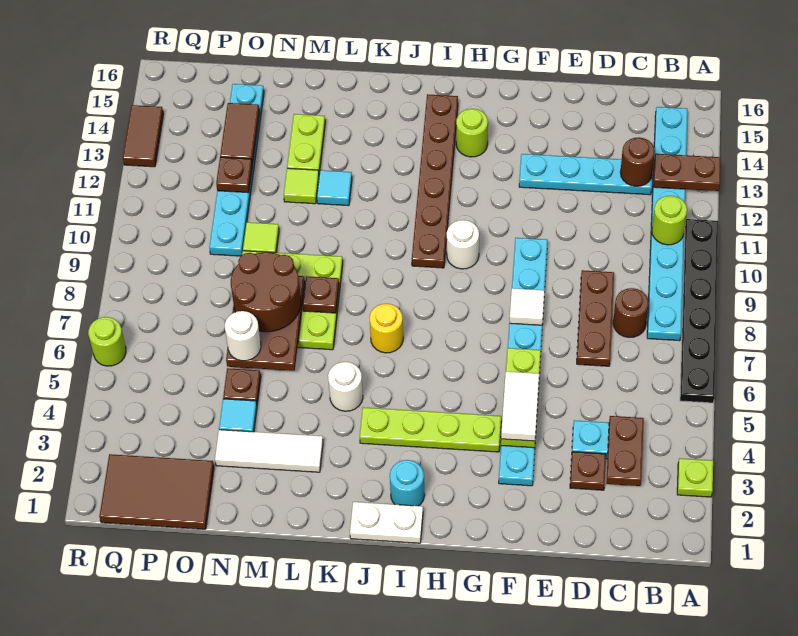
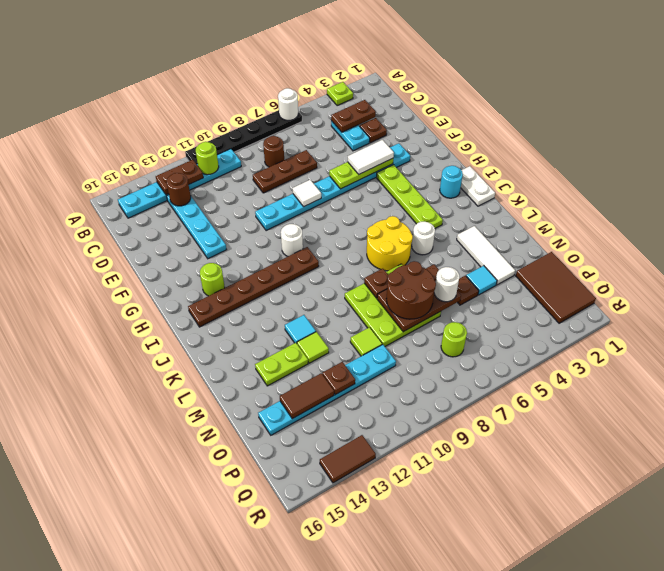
none -> white round brick A6 level 2
brown plate A13:B13 level 2 -> brown plate B12:B13 level 2
cyan plate B8:B15 level 1 -> cyan plate B10:B15 level 1
yellow round brick J7 level 1 -> yellow round brick J6:K7 level 1
lime round brick R6 level 1 -> lime round brick P7 level 1

